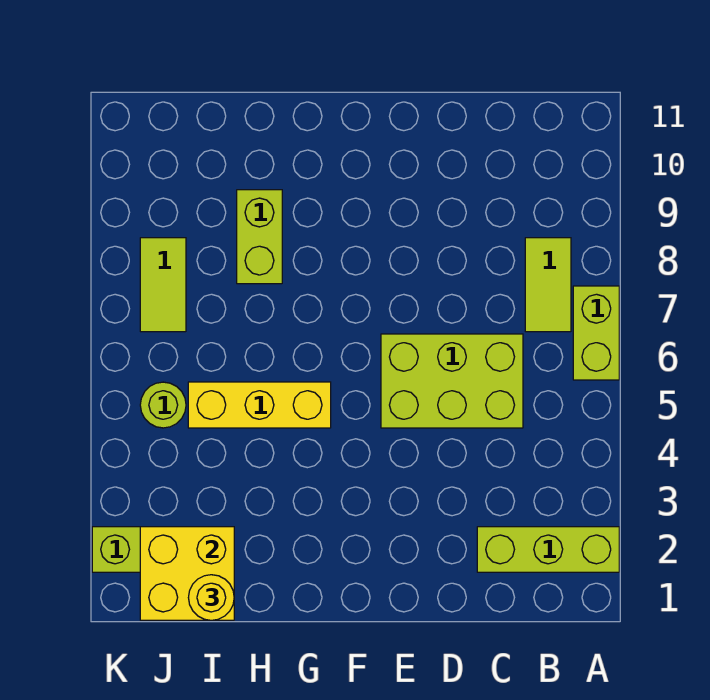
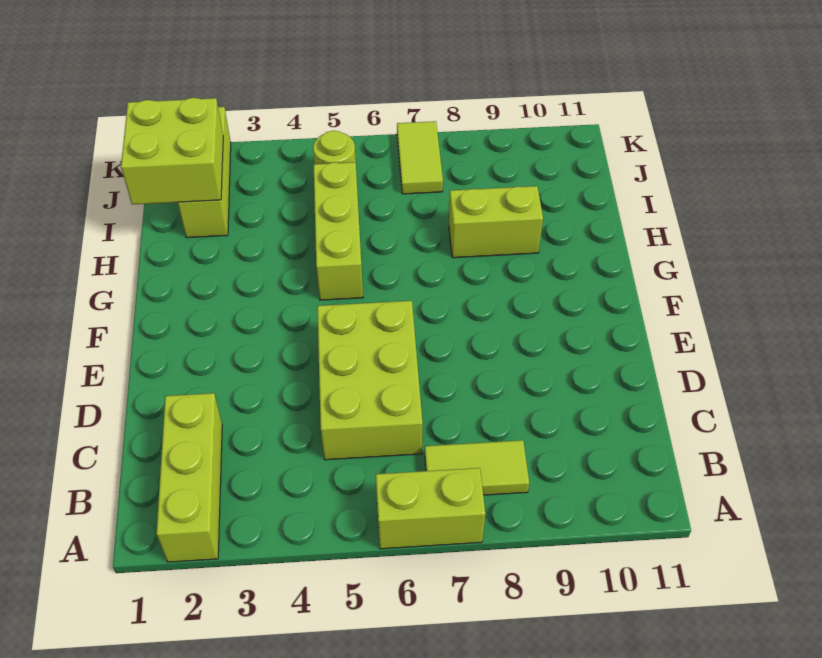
yellow brick G5:I5 level 1 -> lime brick G5:I5 level 1
yellow brick I1:J2 level 2 -> lime brick I1:J2 level 2
yellow round brick I1 level 3 -> none
lime tile J7:J8 level 1 -> lime tile J7:K7 level 1

